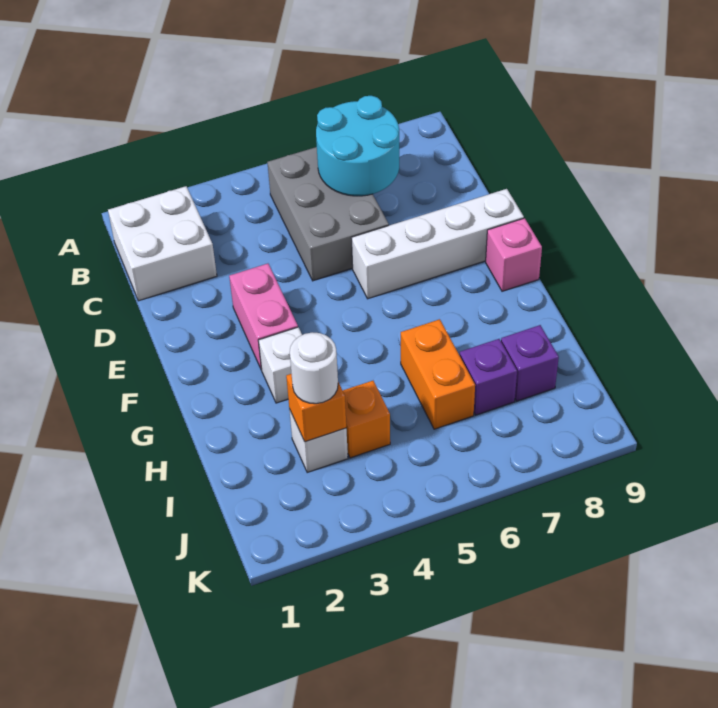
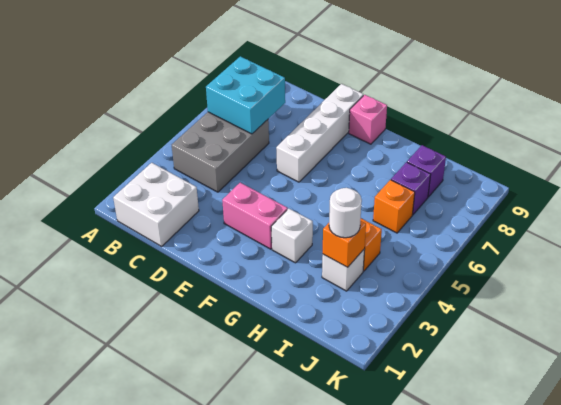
grey brick B5:D6 level 1 -> grey brick B4:C6 level 1
cyan round brick B6:C7 level 2 -> cyan brick B6:C7 level 2
orange brick H6:I6 level 1 -> orange brick I6 level 1

